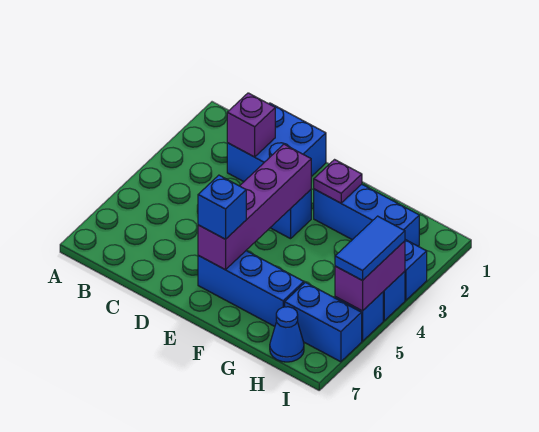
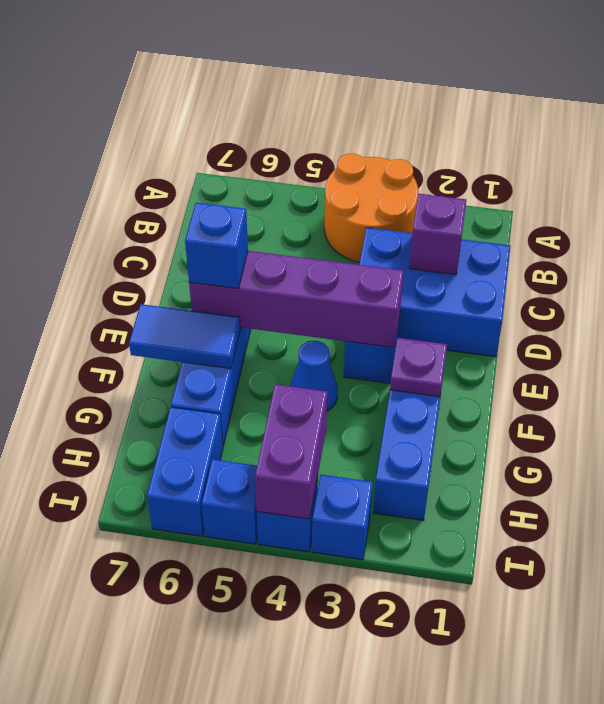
none -> orange round brick A3:B4 level 1
blue brick C1:D2 level 1 -> blue brick C1:D3 level 1
blue cone H7 level 1 -> blue cone F4 level 1
purple brick I4:I5 level 2 -> purple brick H4:I4 level 2
blue tile I4:I5 level 3 -> blue tile F6:F7 level 2

